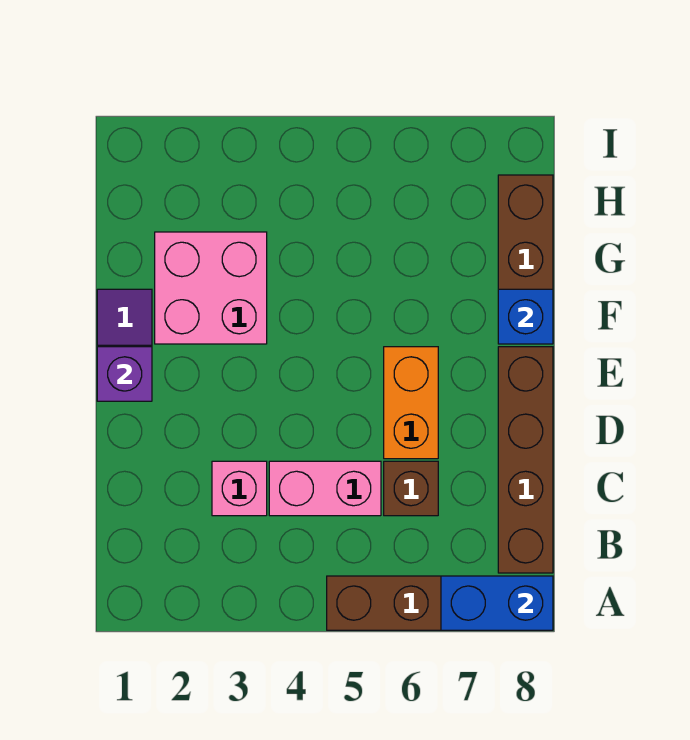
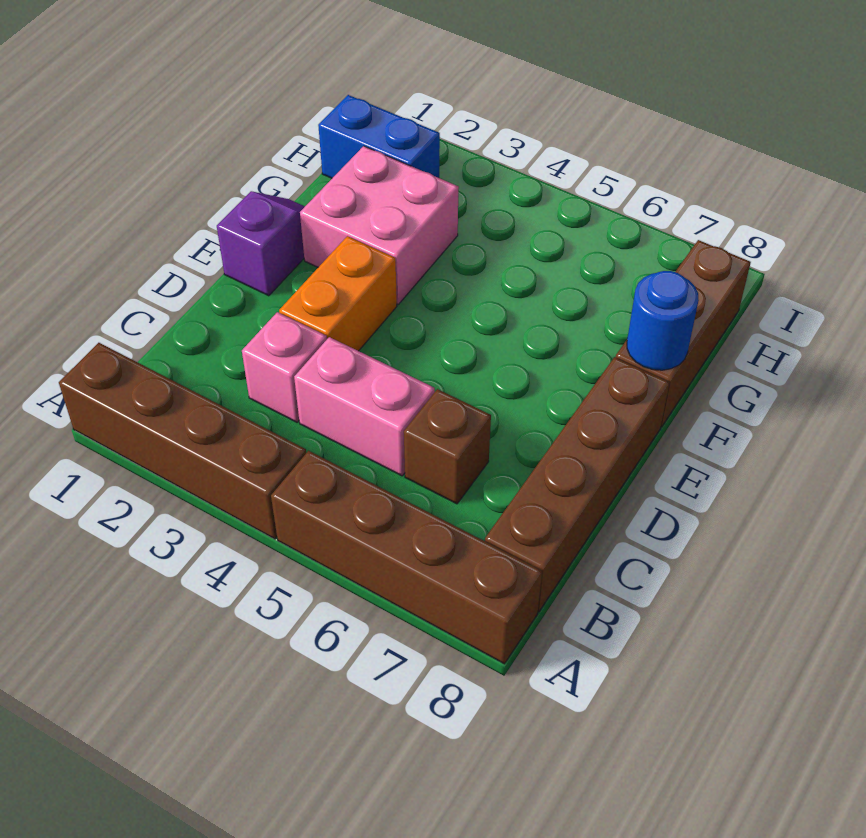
none -> brown brick A1:A4 level 1
blue brick A7:A8 level 2 -> blue brick H1:H2 level 1
orange brick D6:E6 level 1 -> orange brick D3:E3 level 1
purple brick E1 level 2 -> none
blue brick F8 level 2 -> blue round brick F8 level 2

